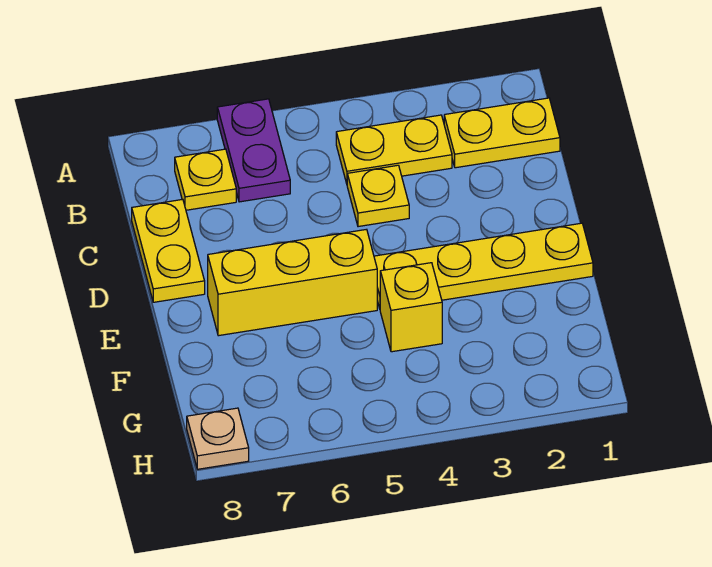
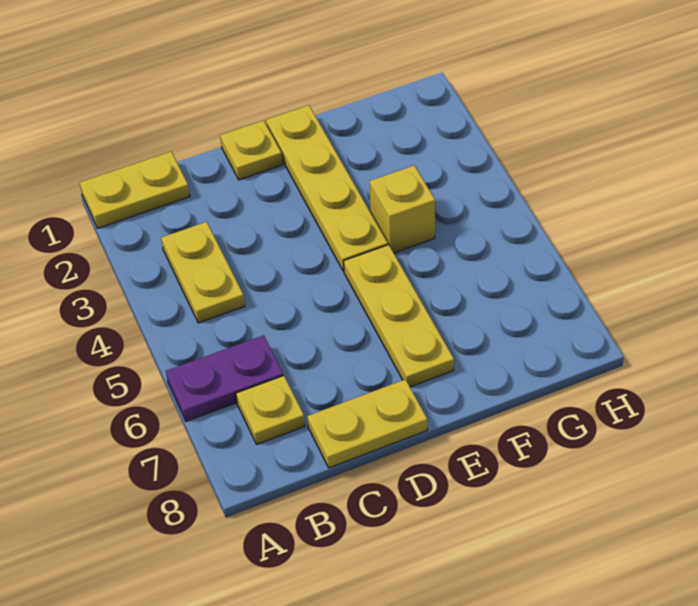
yellow plate B1:B2 level 1 -> yellow plate A1:B1 level 1
yellow plate C4 level 1 -> yellow plate D1 level 1
yellow brick E5:E7 level 1 -> yellow plate E5:E7 level 1
tan plate H8 level 1 -> none

